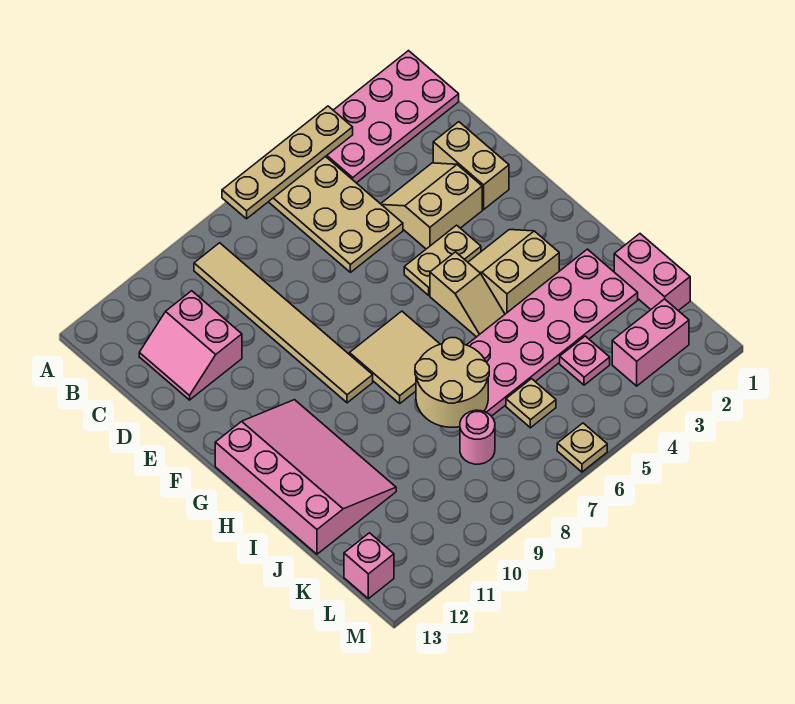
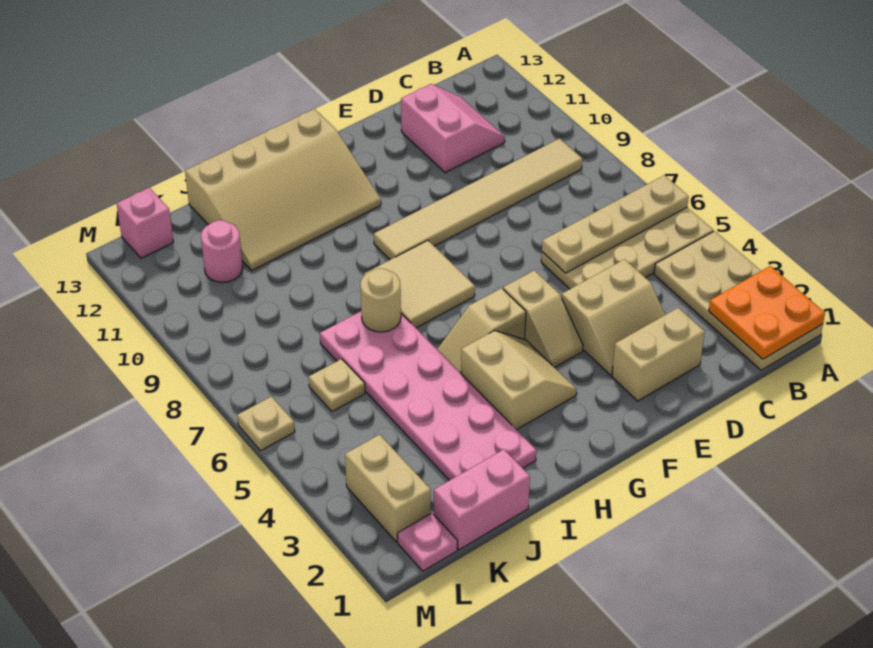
pink plate A1:B4 level 1 -> tan plate A1:B4 level 1
none -> orange plate A1:B2 level 2
tan plate A4:A7 level 2 -> tan plate A6:D6 level 2
pink slope C11:D12 level 1 top 11 -> pink slope C11:D12 level 1 top D
tan slope D3:E4 level 1 top E -> tan slope D3:E4 level 1 top 4
tan plate F4:F5 level 1 -> tan slope F4:F5 level 1 top 5
pink slope G11:J13 level 1 top 13 -> tan slope G11:J13 level 1 top 13
tan round brick I7:J8 level 2 -> tan round brick I7 level 2
pink plate K4 level 1 -> pink plate L1 level 1
pink round brick K8 level 1 -> pink round brick K11 level 1
pink brick L2:L3 level 1 -> tan brick L2:L3 level 1

